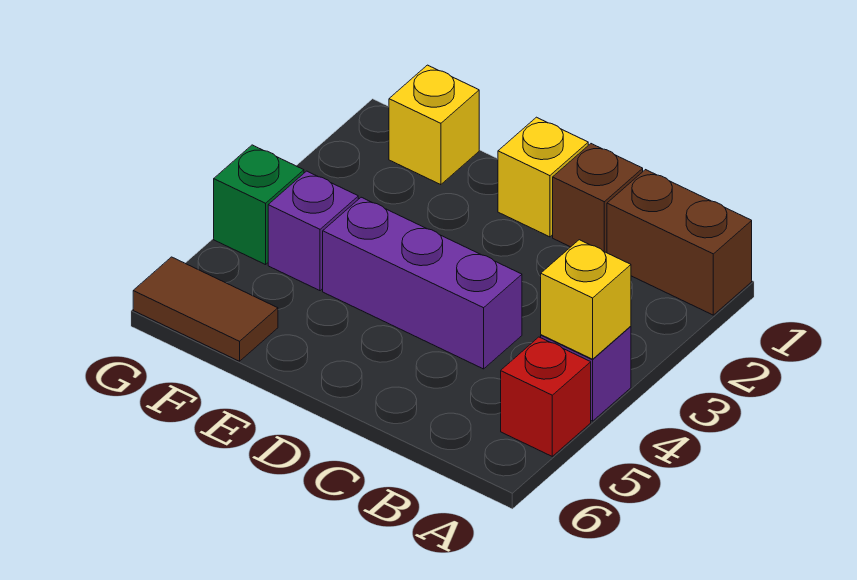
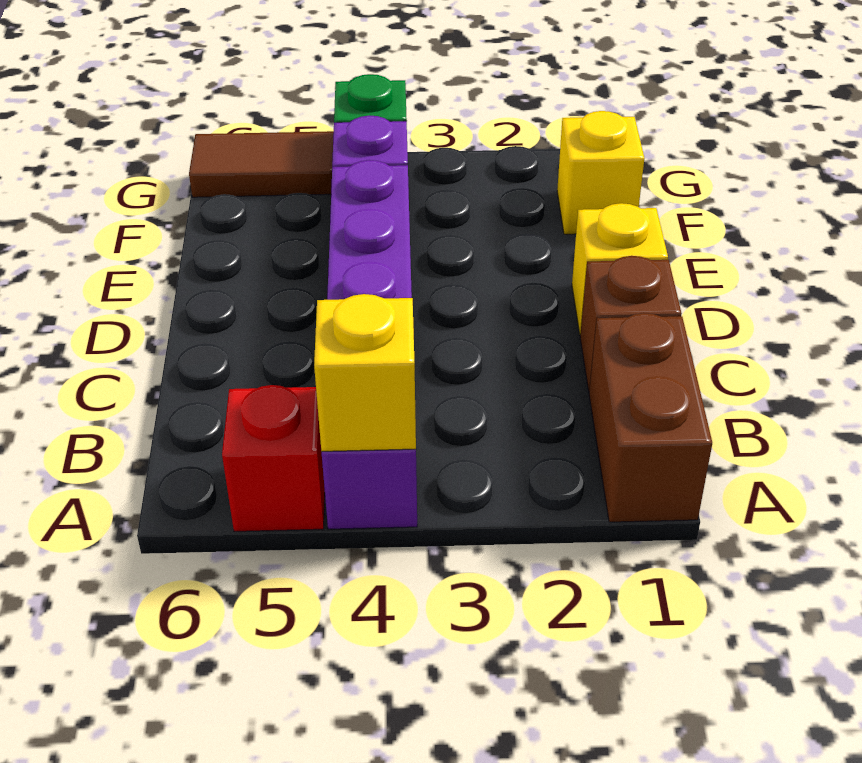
brown tile F6:G6 level 1 -> brown tile G5:G6 level 1

